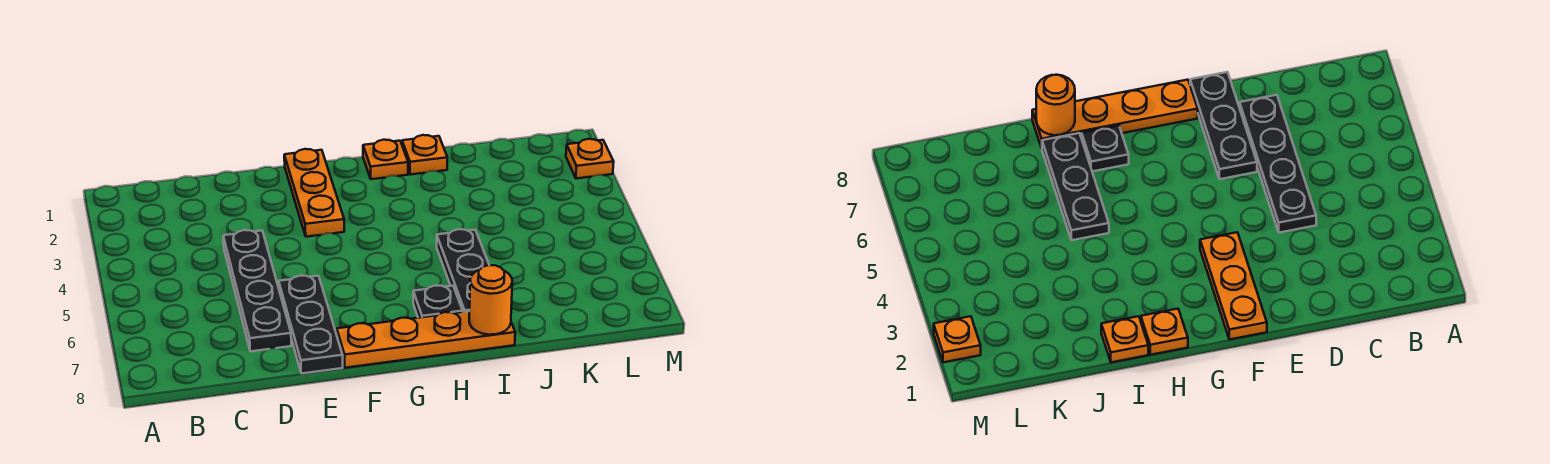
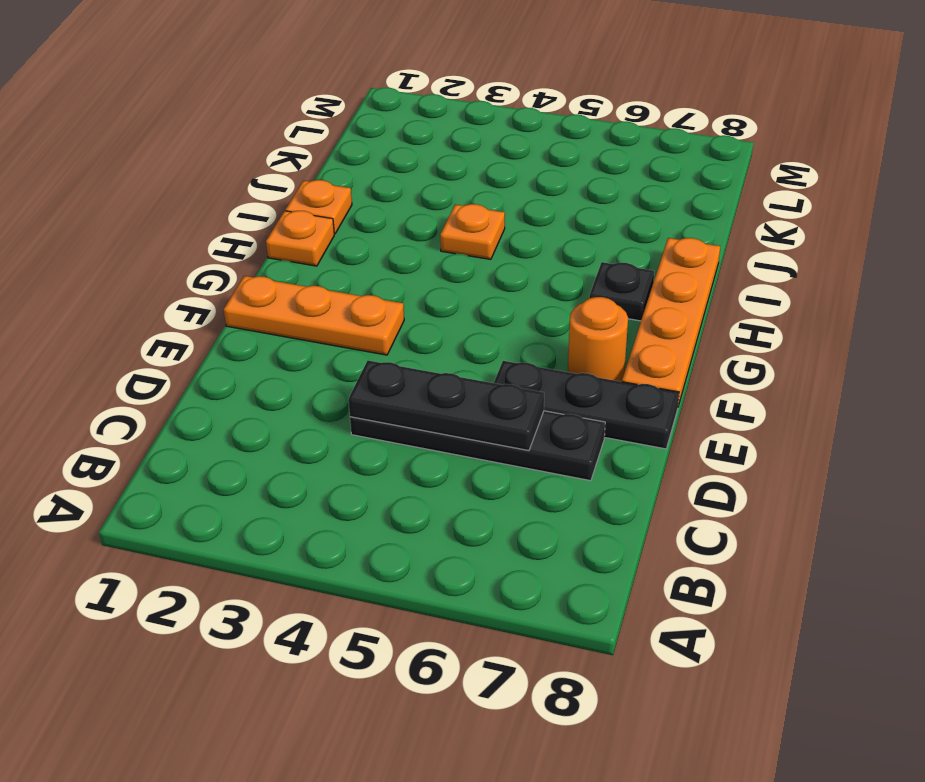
black plate I5:I7 level 1 -> black plate D4:D6 level 2
orange round brick I8 level 2 -> orange round brick F7 level 1
orange plate M2 level 1 -> orange plate I4 level 1

